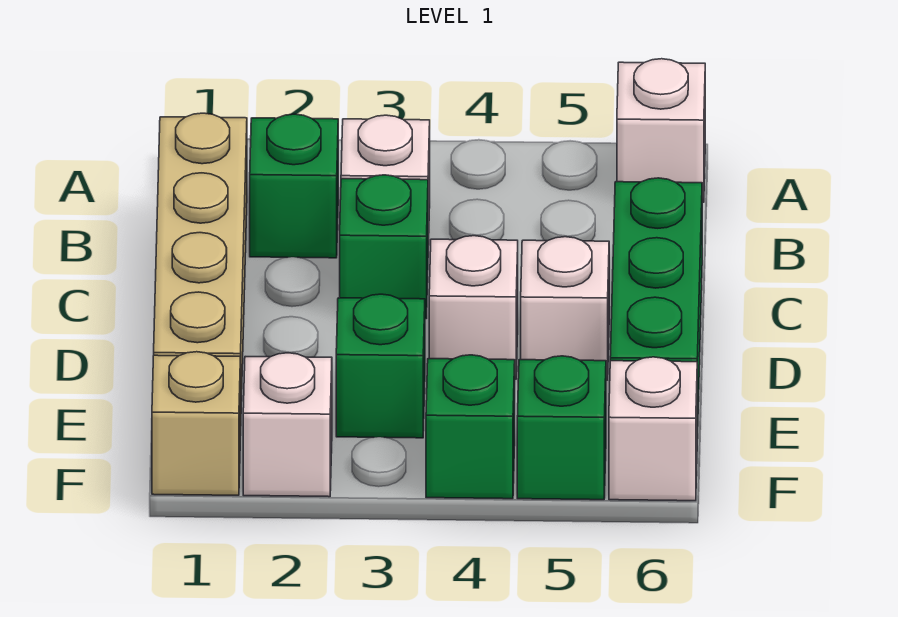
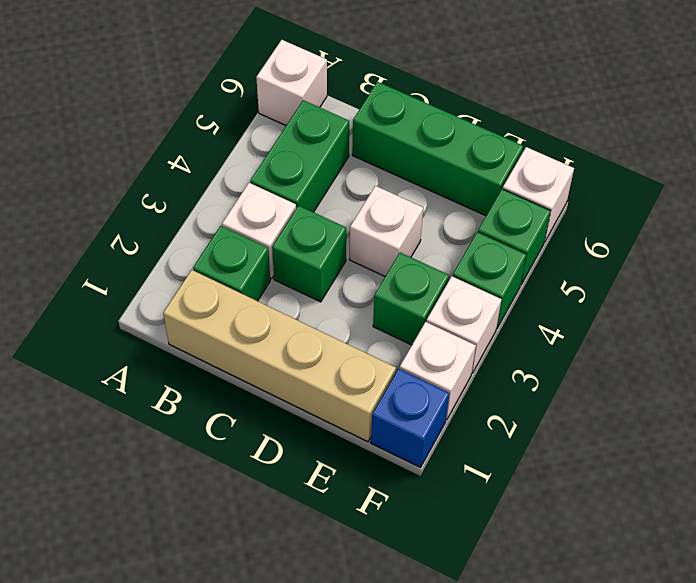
none -> green brick B4:B5 level 1
white brick D5 level 1 -> white brick F3 level 1
tan brick F1 level 1 -> blue brick F1 level 1

